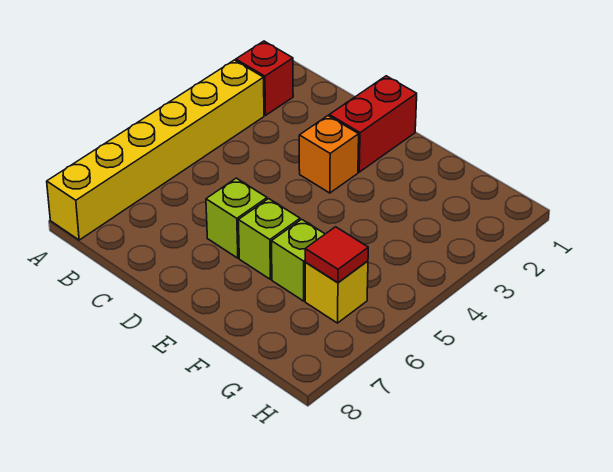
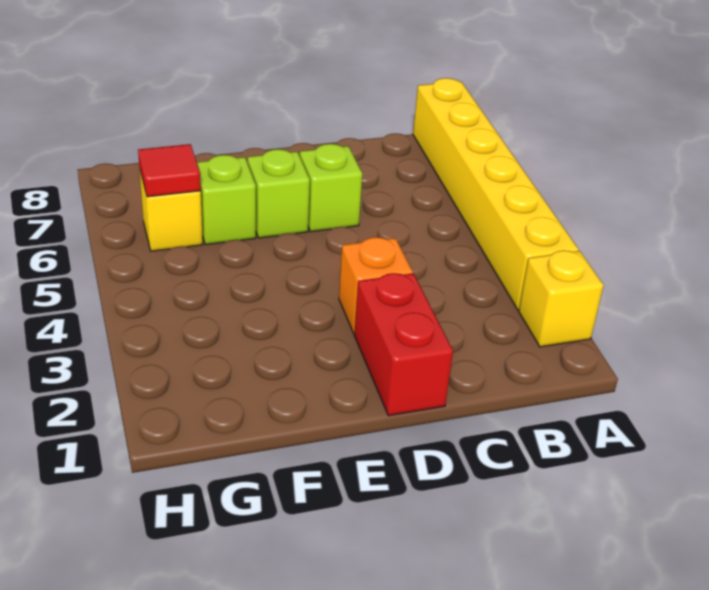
red brick A2 level 1 -> yellow brick A2 level 1

